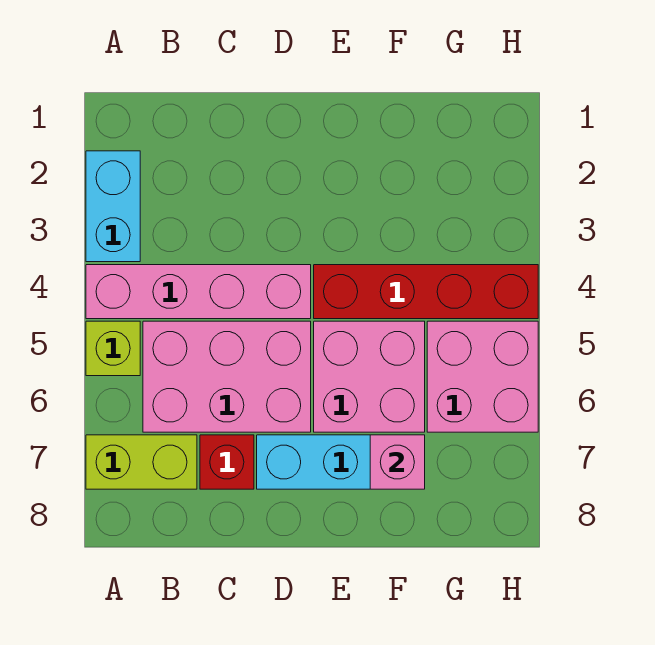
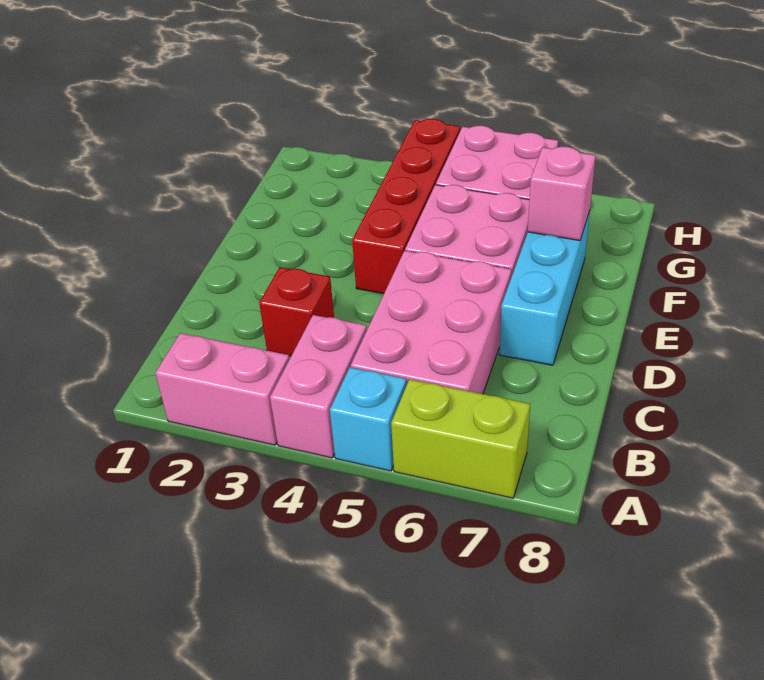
cyan brick A2:A3 level 1 -> pink brick A2:A3 level 1
pink brick A4:D4 level 1 -> pink brick A4:B4 level 1
lime brick A5 level 1 -> cyan brick A5 level 1
lime brick A7:B7 level 1 -> lime brick A6:A7 level 1
red brick C7 level 1 -> red brick C3 level 1

